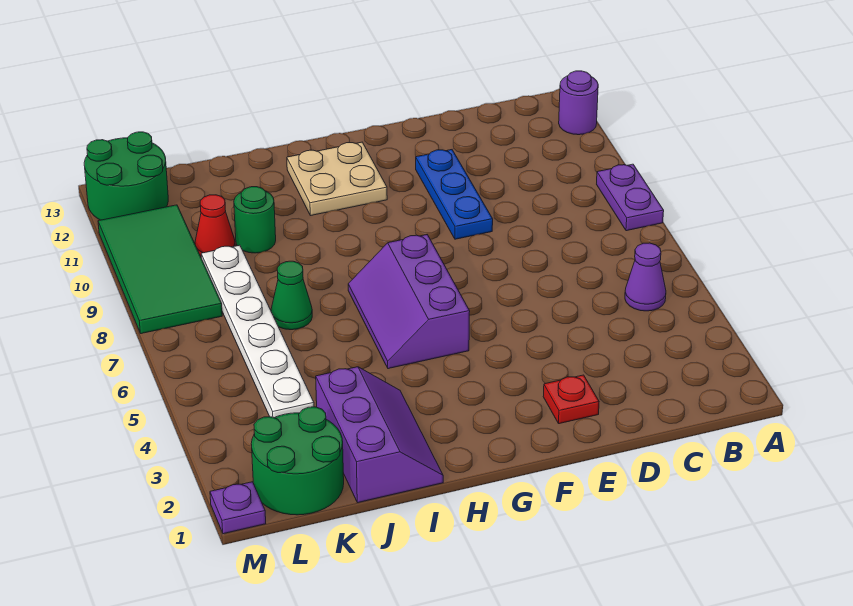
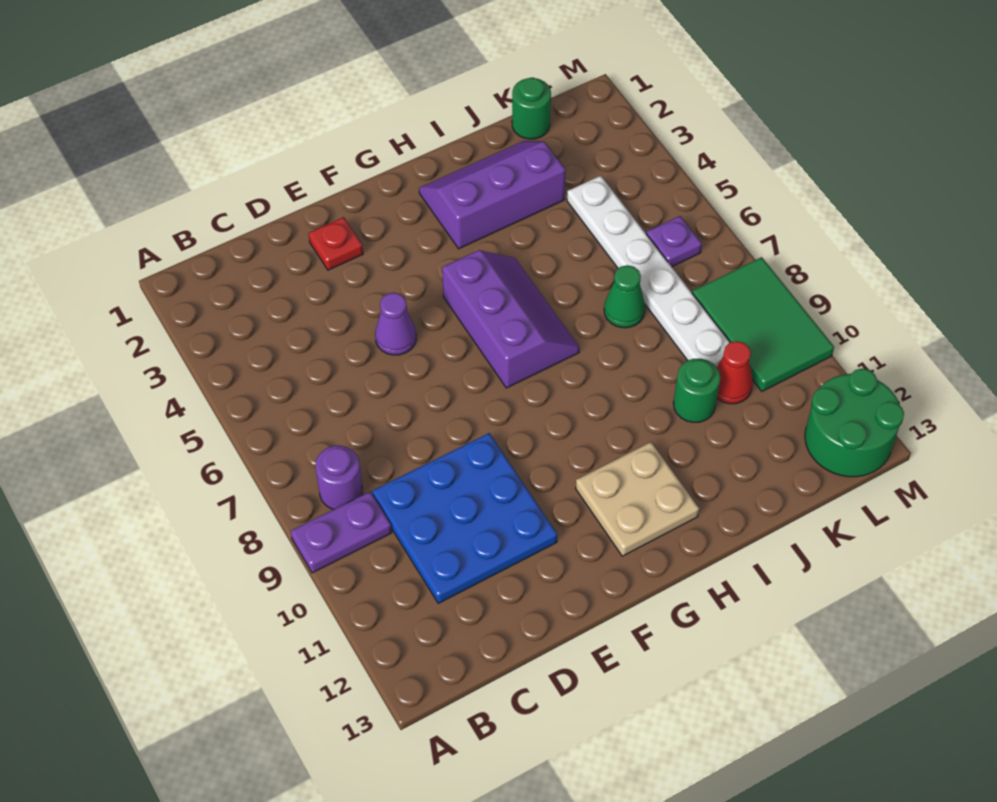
purple plate A8:A9 level 1 -> purple plate A9:B9 level 1
purple round brick A12 level 1 -> purple round brick B8 level 1
purple cone B5 level 1 -> purple cone E5 level 1
blue plate E9:E11 level 1 -> blue plate C9:E11 level 1
purple slope I1:J3 level 1 top J -> purple slope H2:J3 level 1 top 3
green round brick K1:L2 level 1 -> green round brick K1 level 1
green tile L8:M11 level 1 -> green tile L8:M10 level 1
purple plate M1 level 1 -> purple plate L6 level 1

